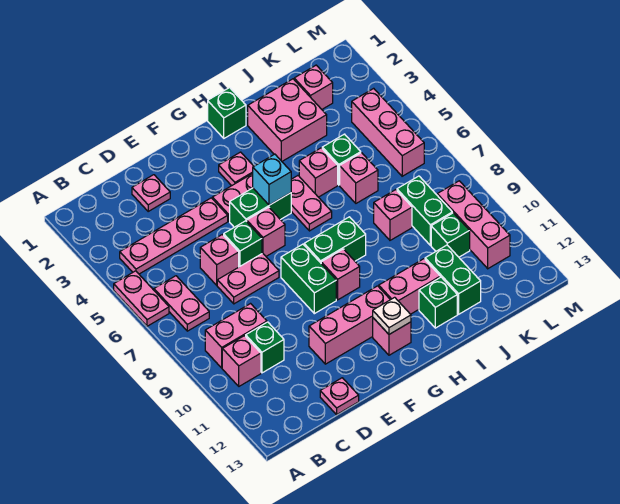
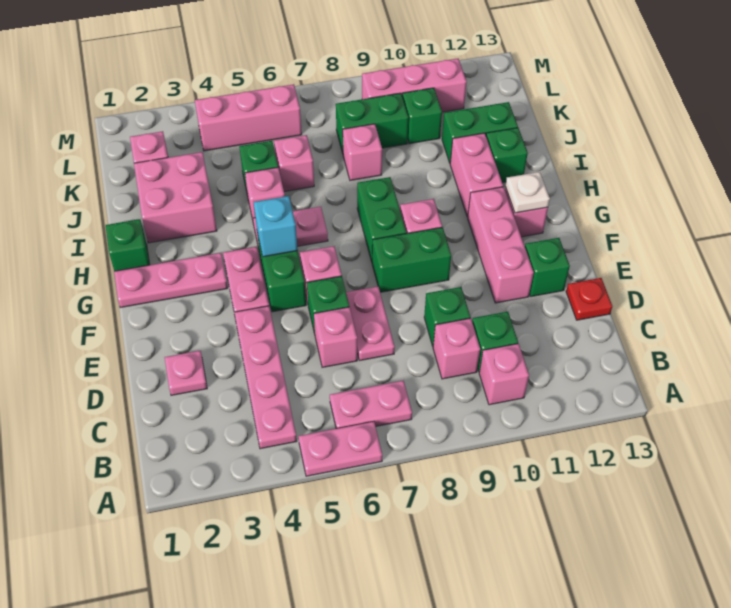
pink brick B9:C9 level 1 -> pink brick C9 level 1
none -> green brick D9 level 1
pink plate D13 level 1 -> red plate D13 level 1
none -> green brick E12 level 1
pink plate G3 level 1 -> pink plate G1:G3 level 1

